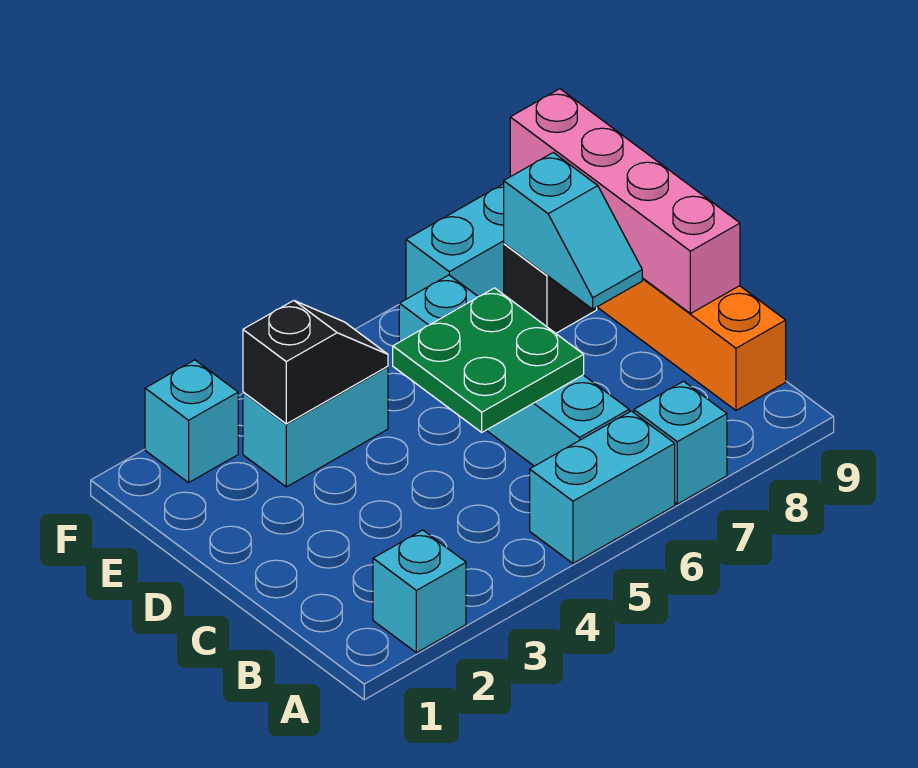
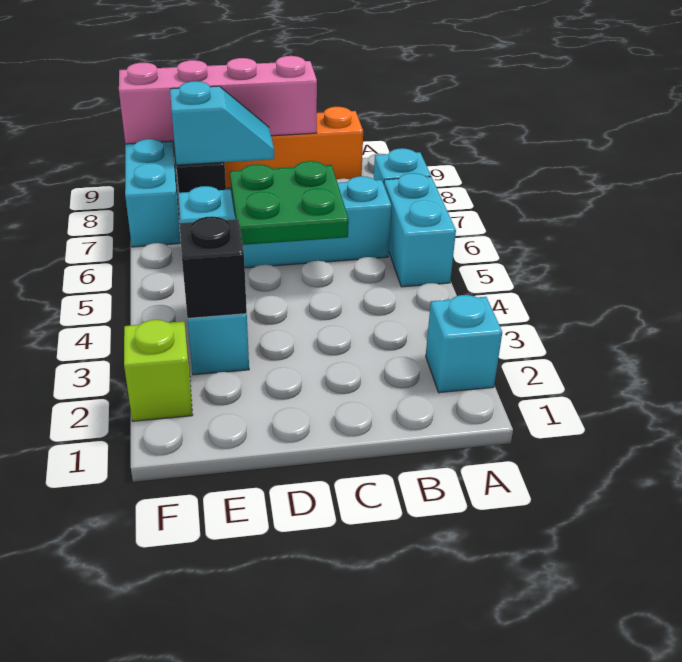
cyan brick F2 level 1 -> lime brick F2 level 1

